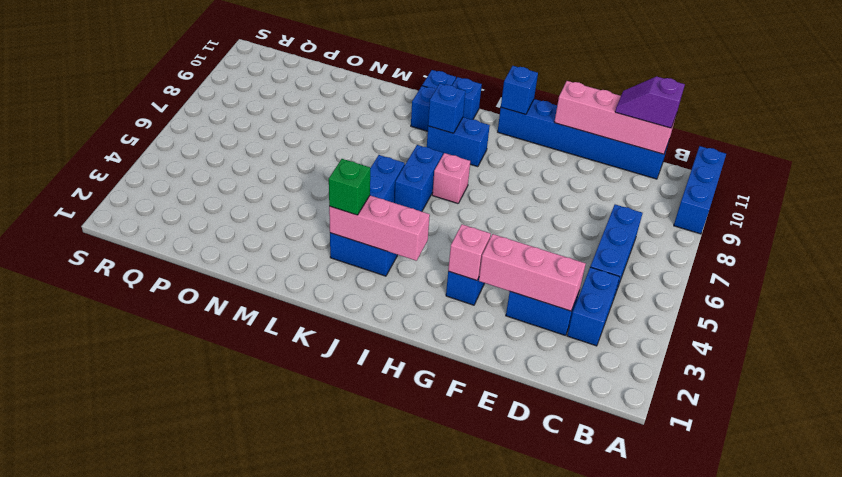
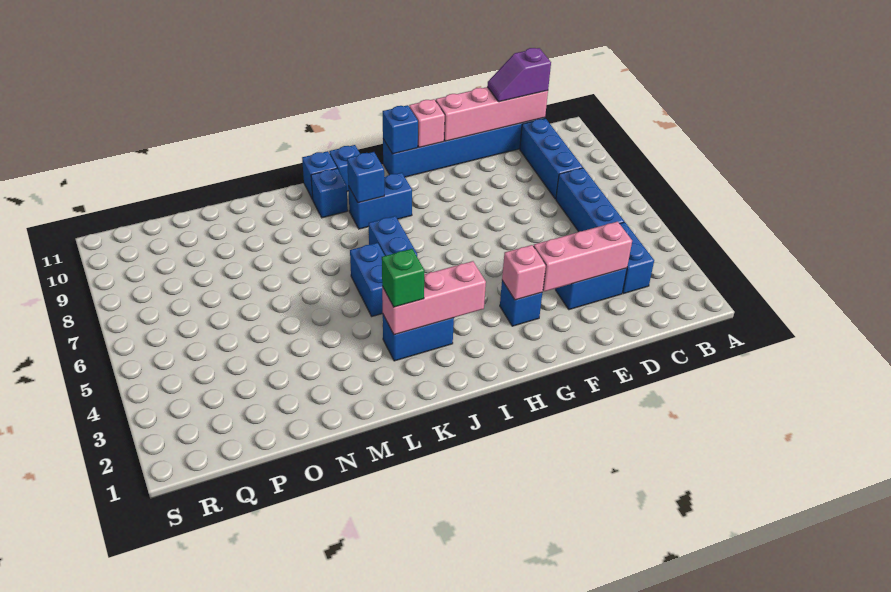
blue brick A9:A11 level 1 -> blue brick C8:C10 level 1
pink brick I7 level 1 -> pink brick G11 level 2

